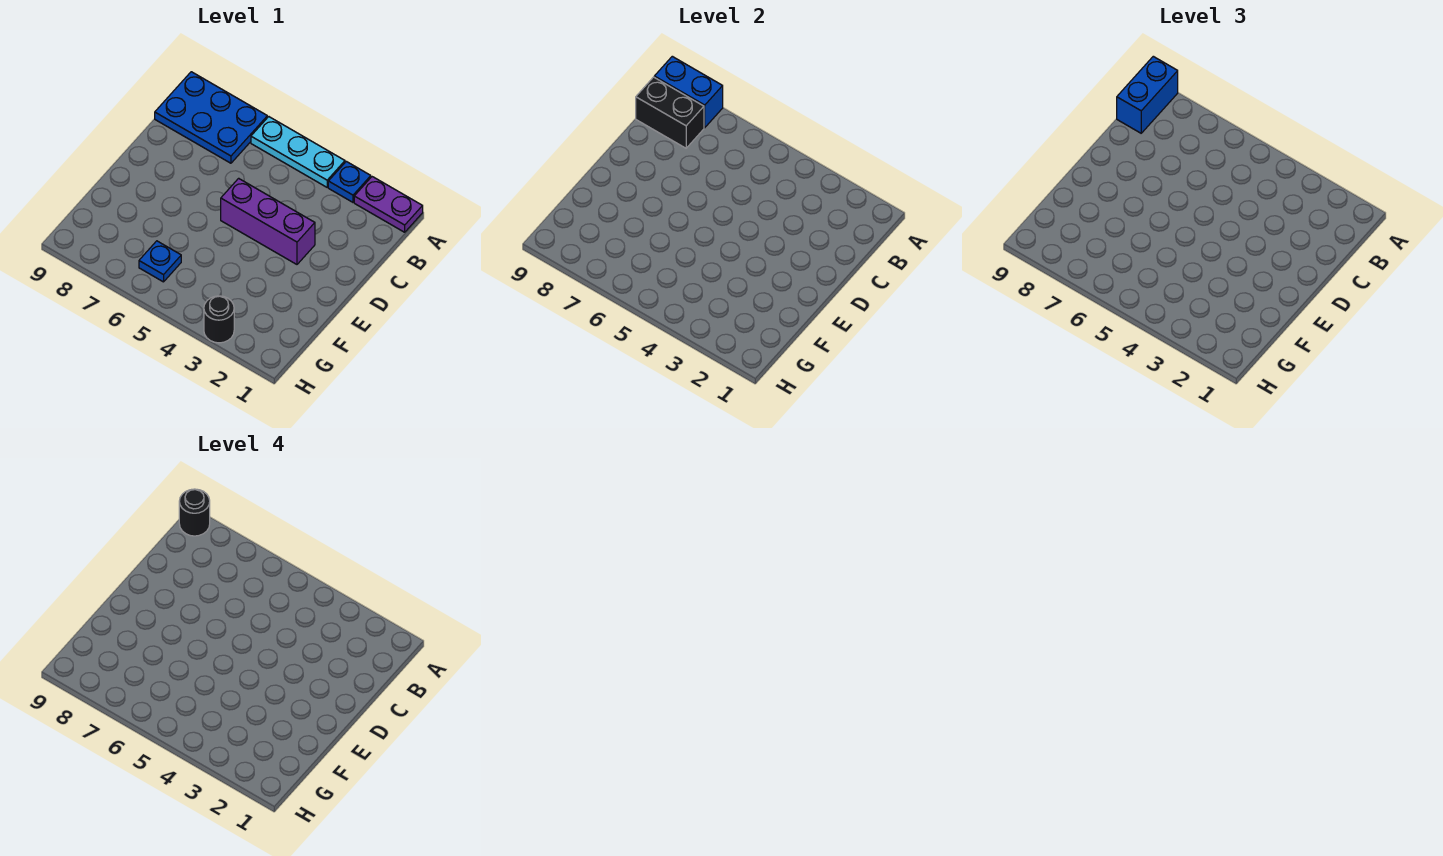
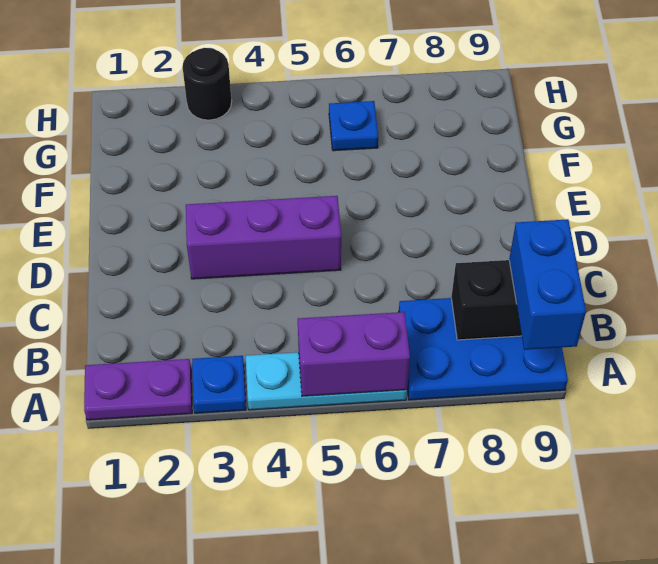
none -> purple brick A5:A6 level 2
blue brick A8:A9 level 2 -> none
black round brick A9 level 4 -> none

